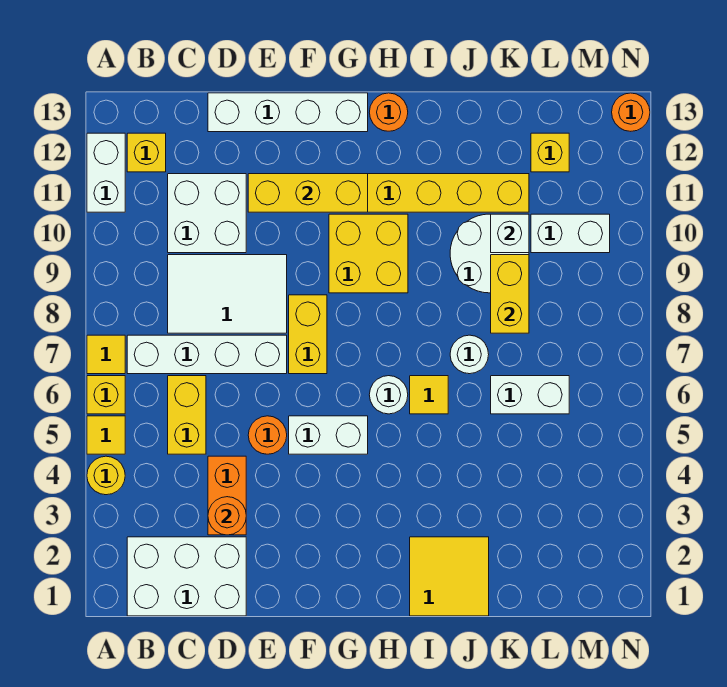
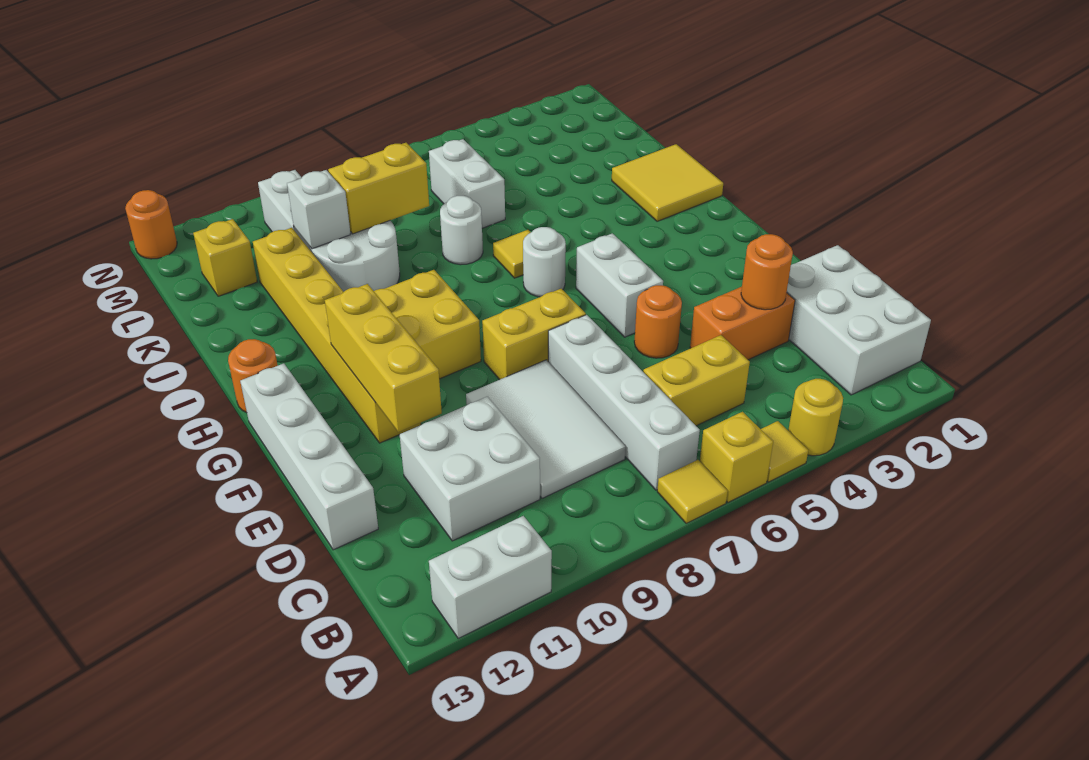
yellow brick B12 level 1 -> none

